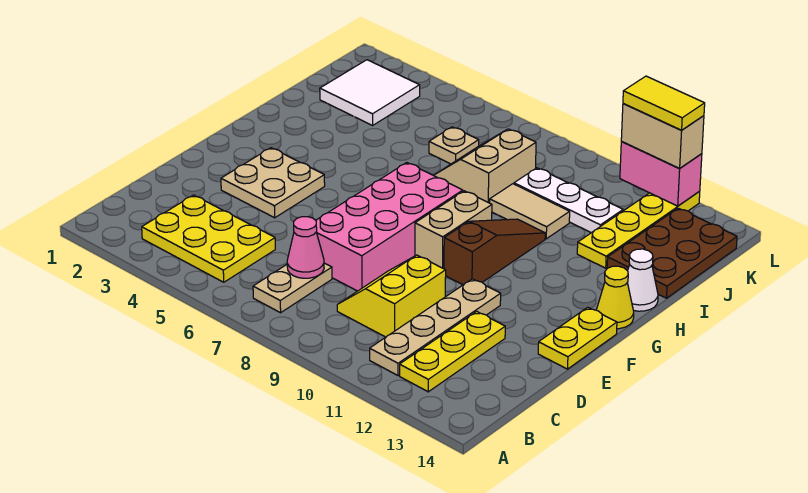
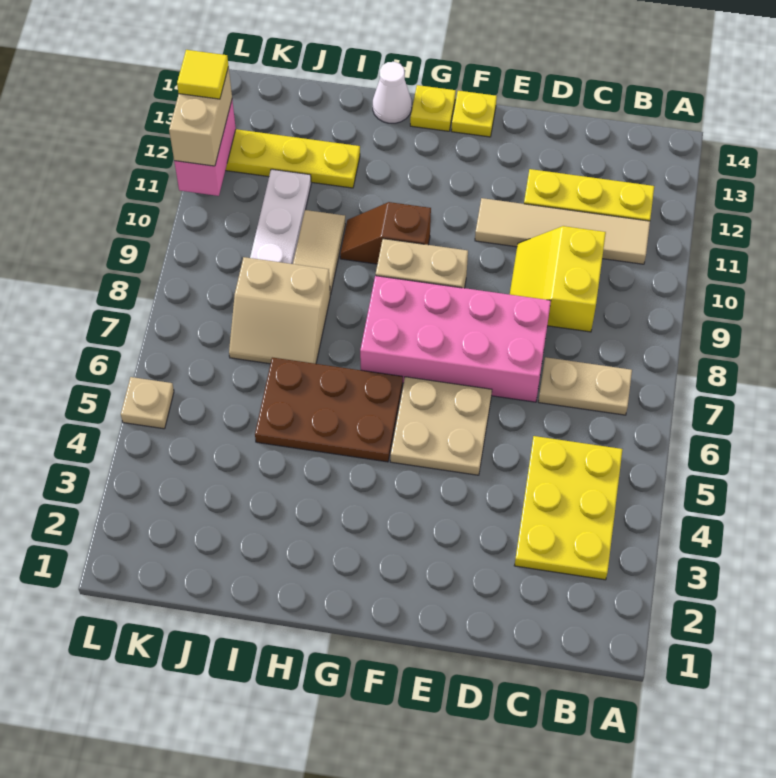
tan plate B11:E11 level 1 -> tan tile B11:E11 level 1
pink cone C7 level 2 -> none
yellow slope C9:D10 level 1 top 10 -> yellow slope C9:D10 level 1 top C
tan plate E3:F4 level 1 -> tan plate E5:F6 level 1
yellow plate E14:F14 level 1 -> yellow plate F14 level 1
brown slope F10:H10 level 1 top F -> brown slope G10:H10 level 1 top G
yellow cone G14 level 1 -> yellow plate G14 level 1
brown plate I13:K14 level 1 -> brown plate G5:I6 level 1
white tile J2:K3 level 1 -> none
tan plate J6 level 1 -> tan plate L5 level 1
yellow tile L11:L12 level 4 -> yellow tile L12 level 4

